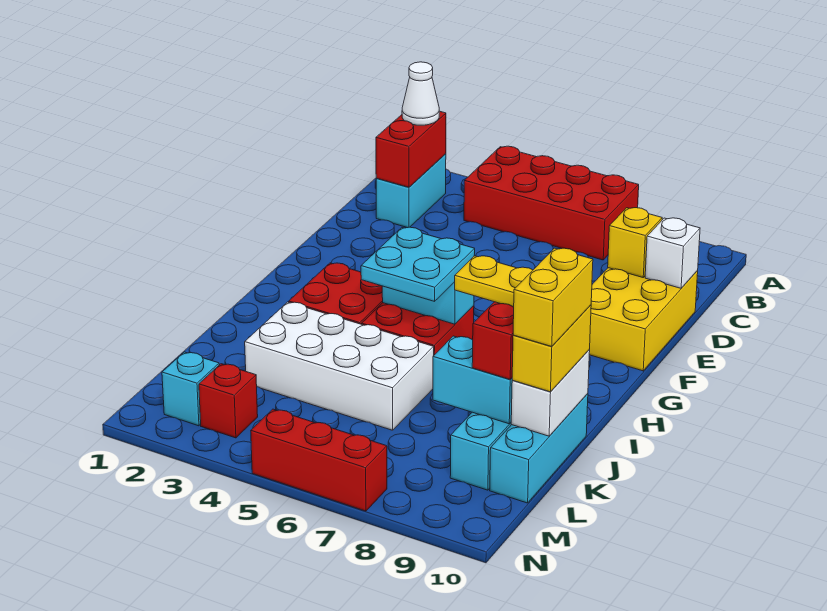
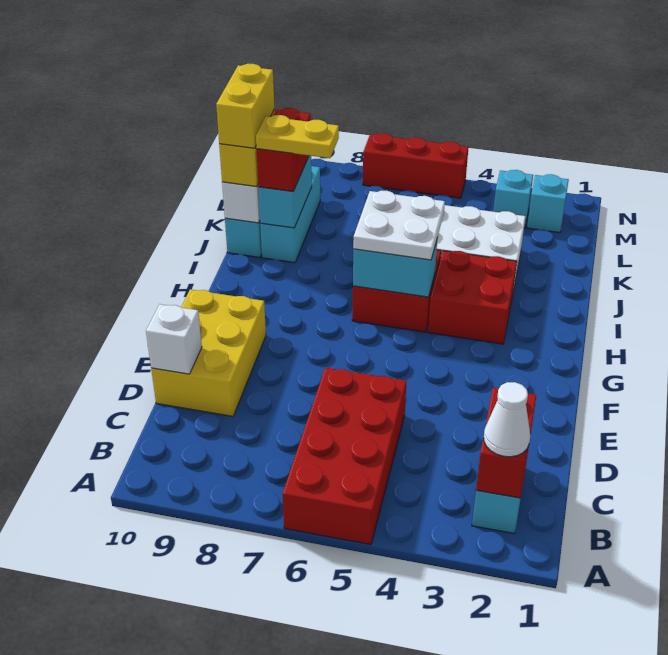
red brick A4:B7 level 1 -> red brick A5:D6 level 1
yellow brick D9 level 2 -> none
cyan plate H5:I6 level 3 -> white plate H5:I6 level 3
cyan brick K8:K9 level 2 -> cyan brick J9:K9 level 2
red brick M3 level 1 -> cyan brick M3 level 1

